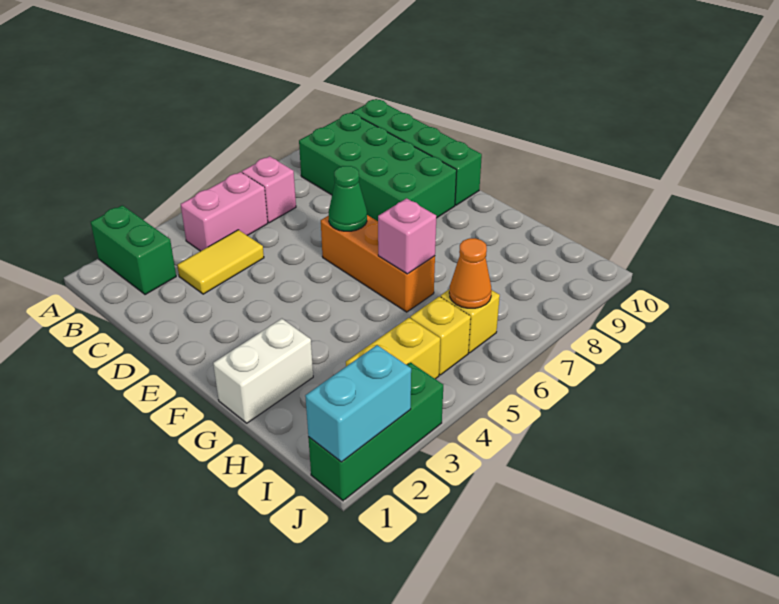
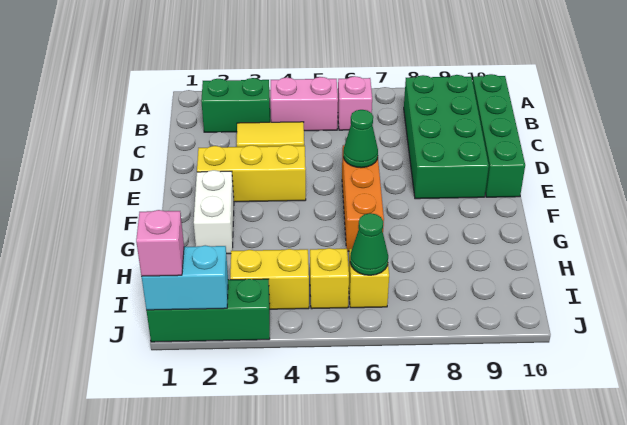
green brick A2:B2 level 1 -> green brick B2:B3 level 1
none -> yellow brick E2:E4 level 1
white brick G1:G2 level 1 -> white brick F2:G2 level 1
pink brick G6 level 2 -> pink brick J1 level 3
orange cone I6 level 2 -> green cone I6 level 2

